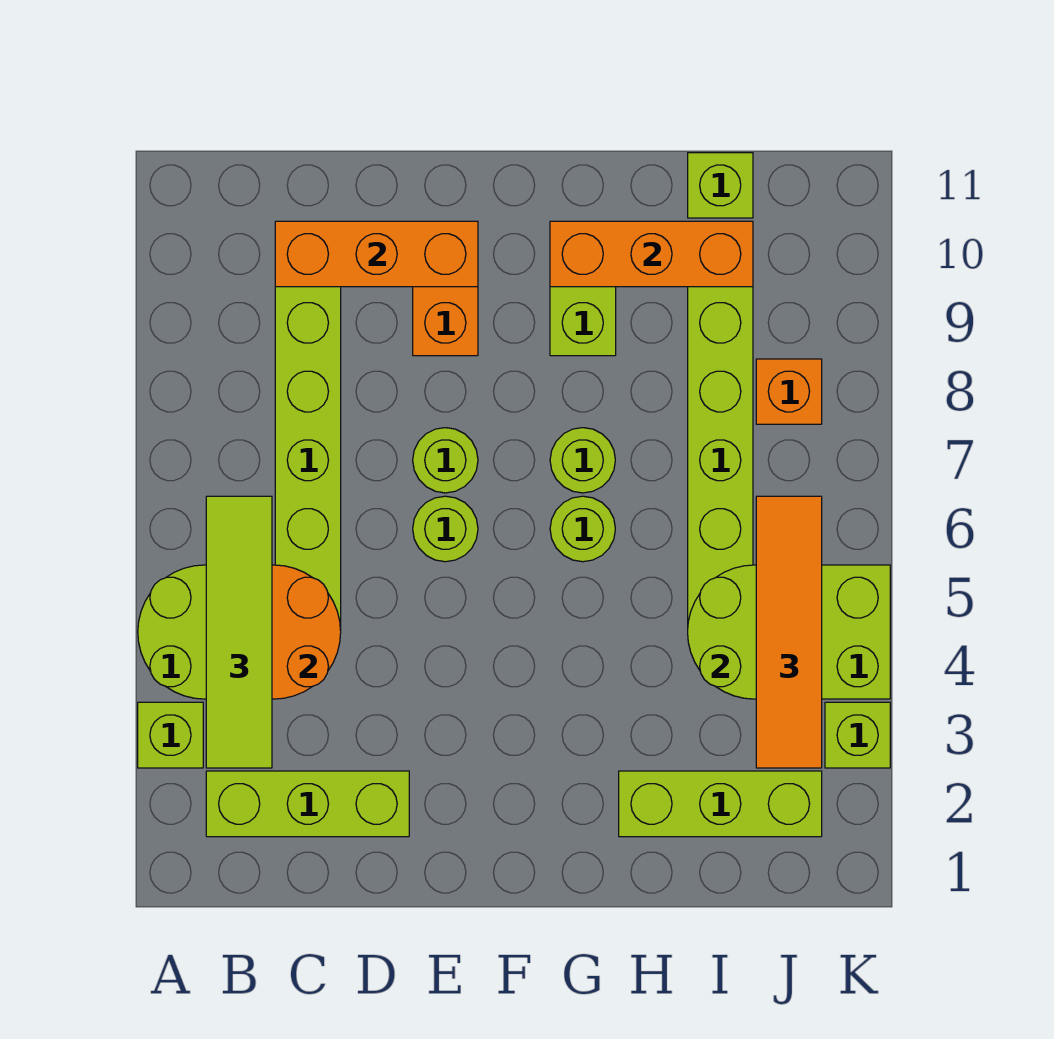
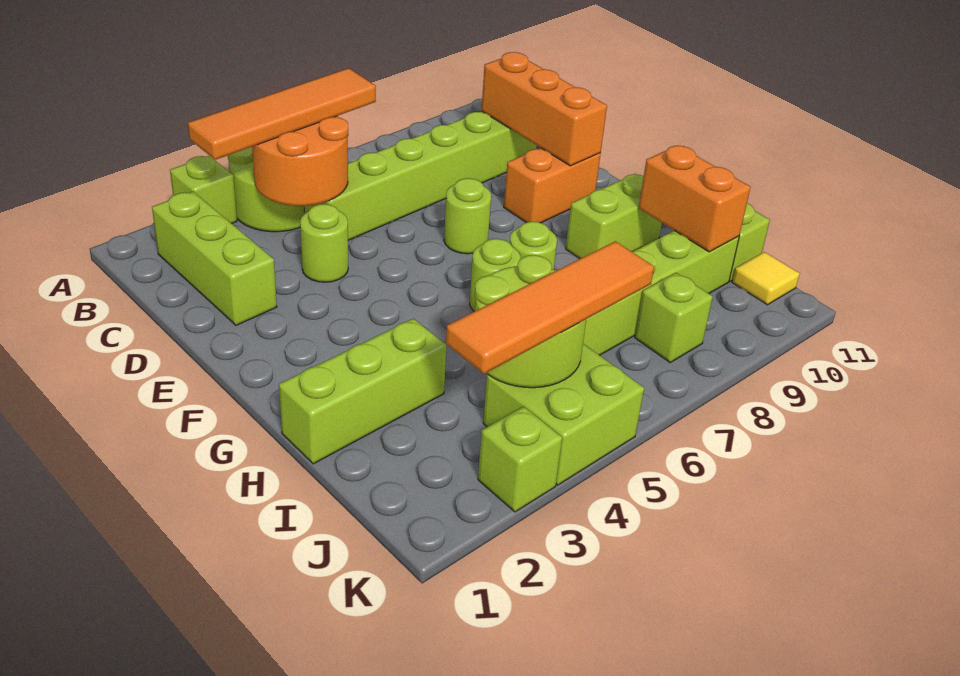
lime tile B3:B6 level 3 -> orange tile B3:B6 level 3
lime round brick E6 level 1 -> lime round brick D4 level 1
orange brick G10:I10 level 2 -> orange brick H10:I10 level 2
lime brick H2:J2 level 1 -> lime brick H1:H3 level 1
orange brick J8 level 1 -> lime brick J8 level 1
none -> yellow tile J11 level 1

